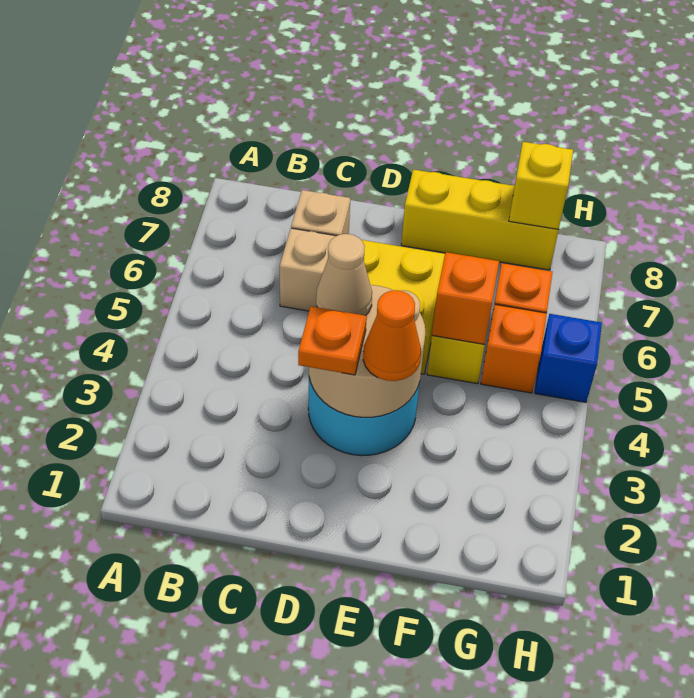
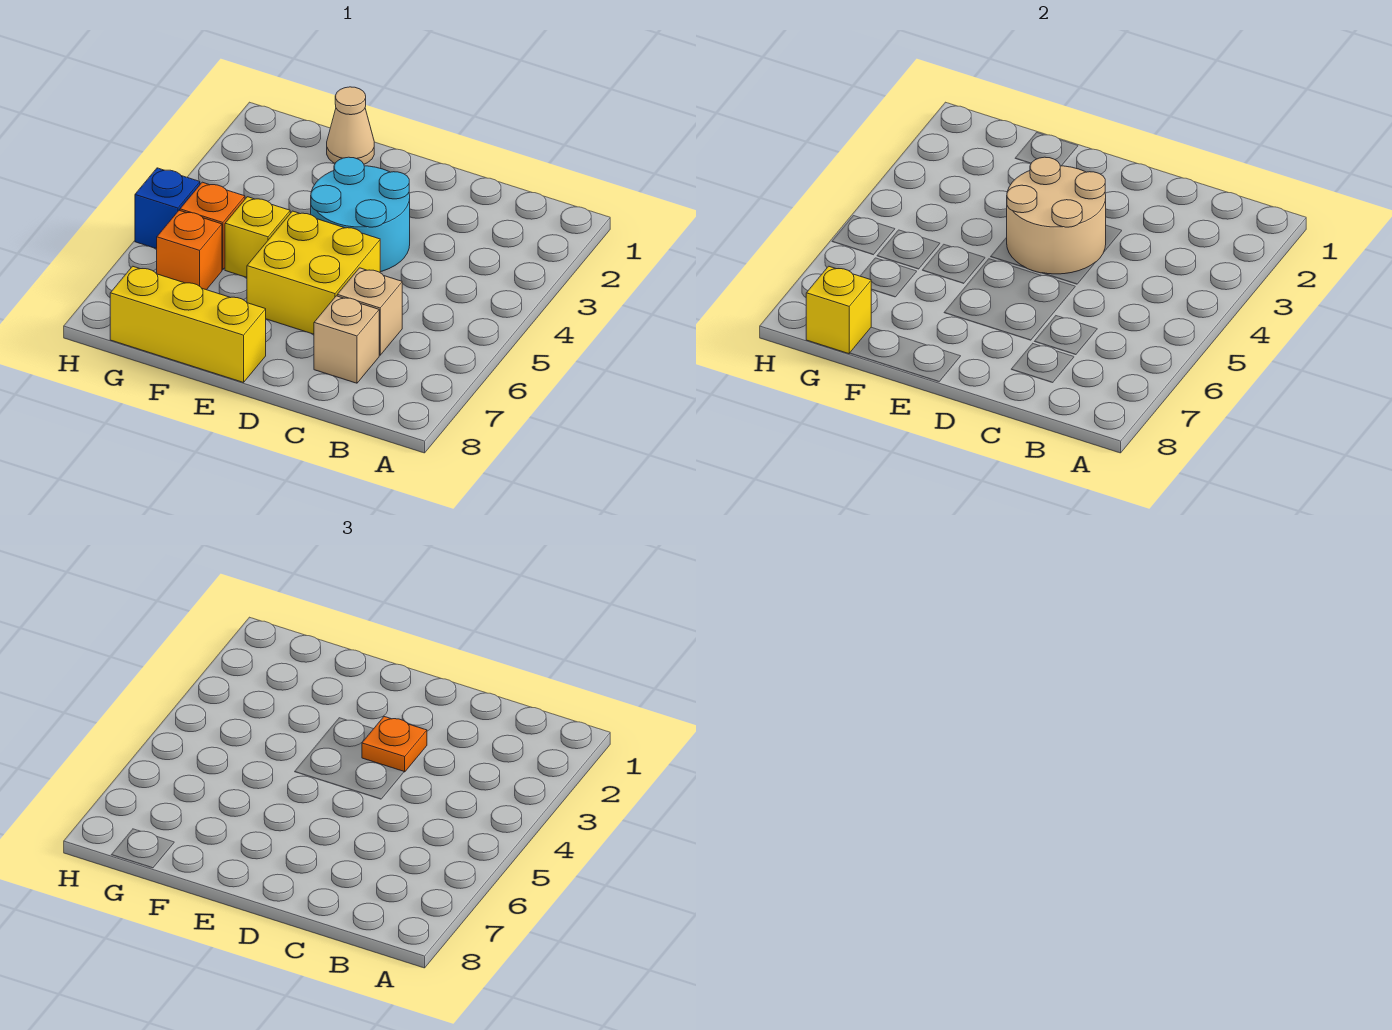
tan cone D4 level 3 -> tan cone F1 level 1
orange cone E3 level 3 -> none
orange brick F5 level 2 -> none

